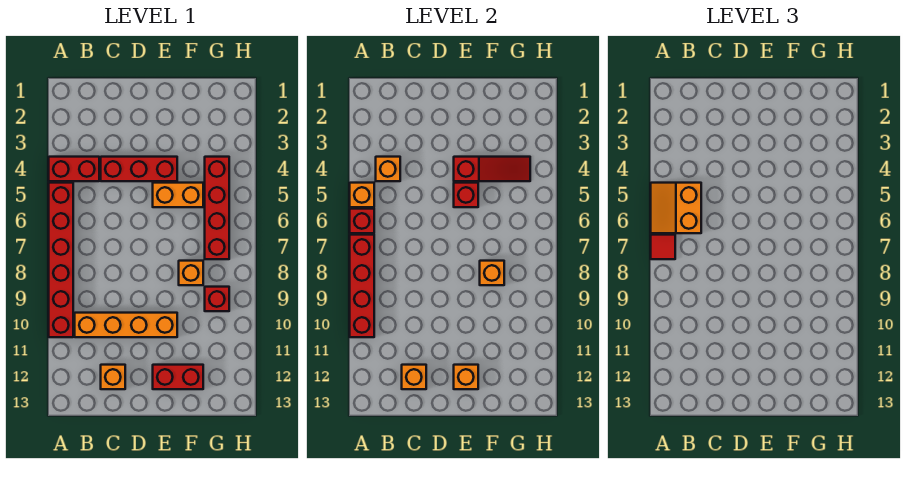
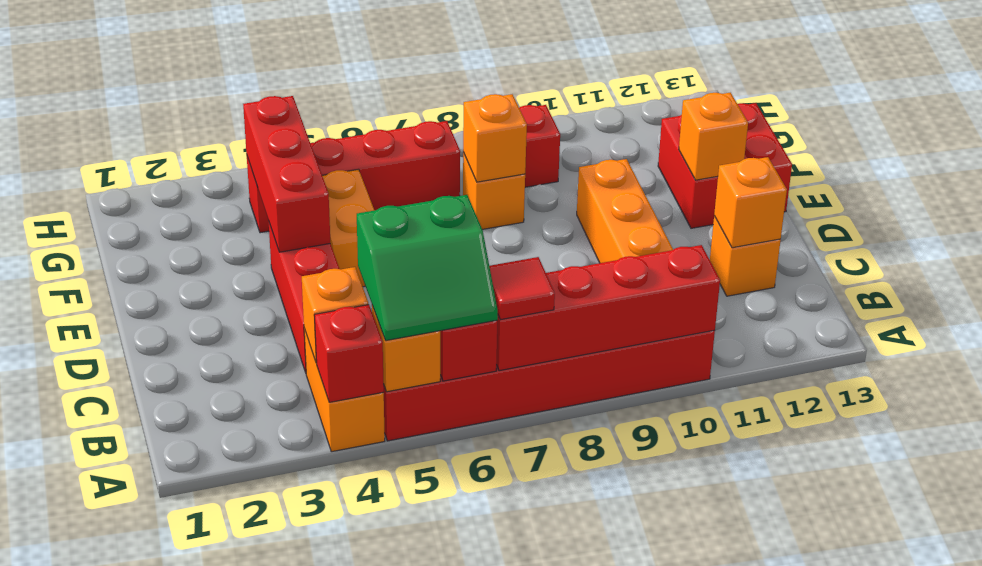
red brick A4:B4 level 1 -> orange brick A4:B4 level 1
orange slope A5:B6 level 3 top B -> green slope A5:B6 level 3 top B
red slope E4:G4 level 2 top E -> red brick E4:G4 level 2
red brick E5 level 2 -> red brick A4 level 2
red brick E12:F12 level 1 -> red brick E12:F13 level 1

